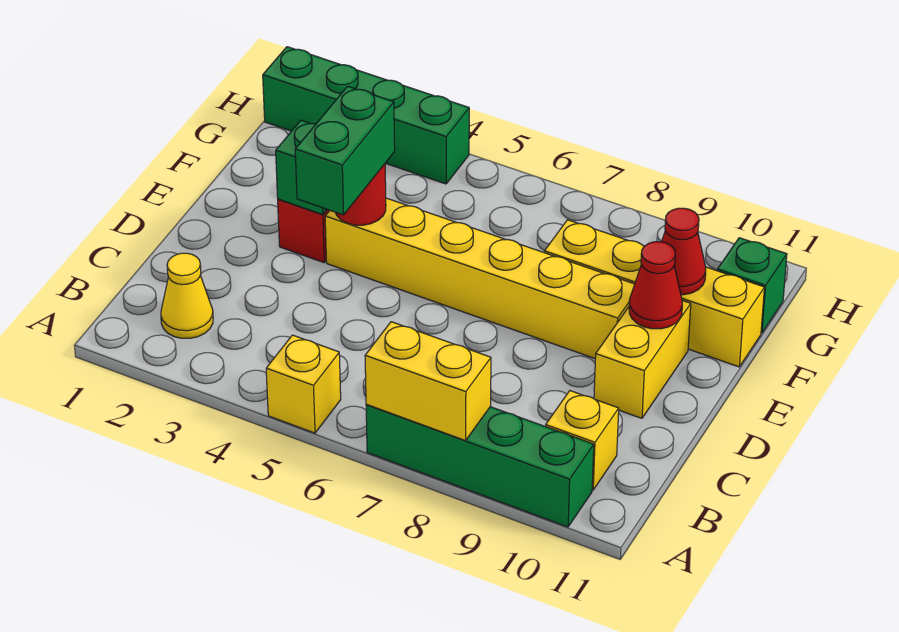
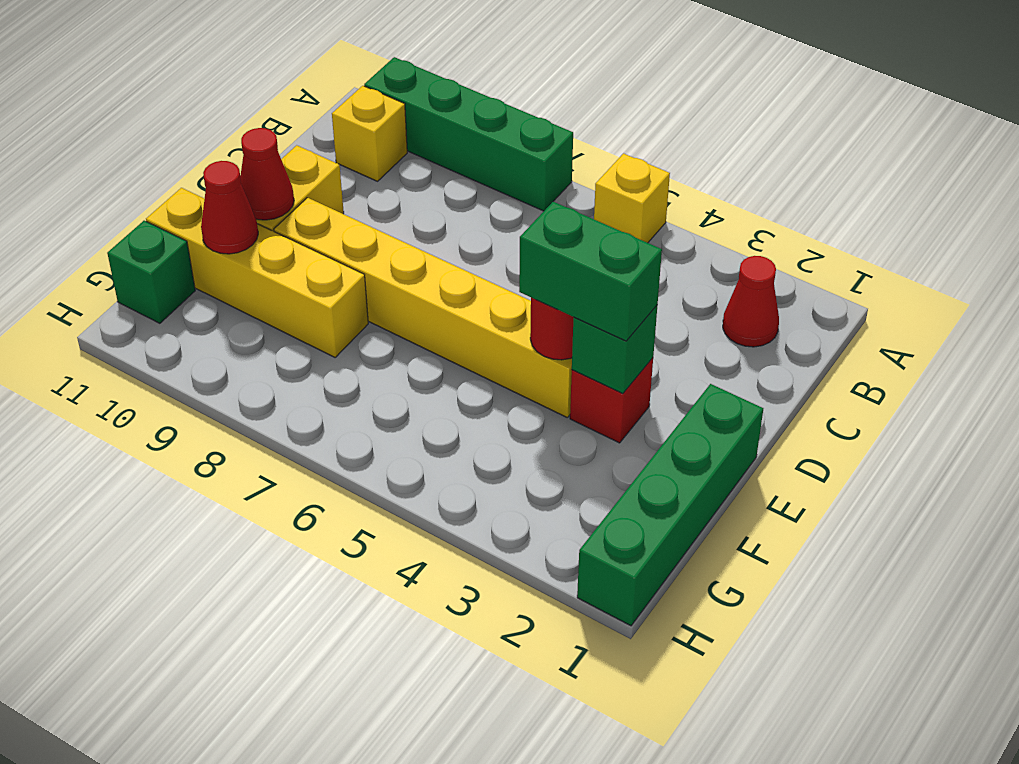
yellow brick A7:A8 level 2 -> none
yellow cone B2 level 1 -> red cone B2 level 1
green brick D4:E4 level 3 -> green brick E3:E4 level 3
green brick H1:H4 level 1 -> green brick E1:H1 level 1

